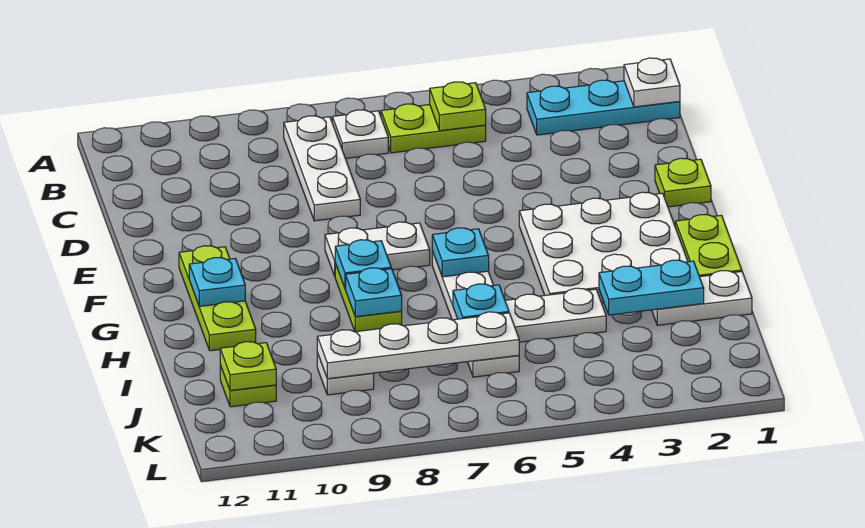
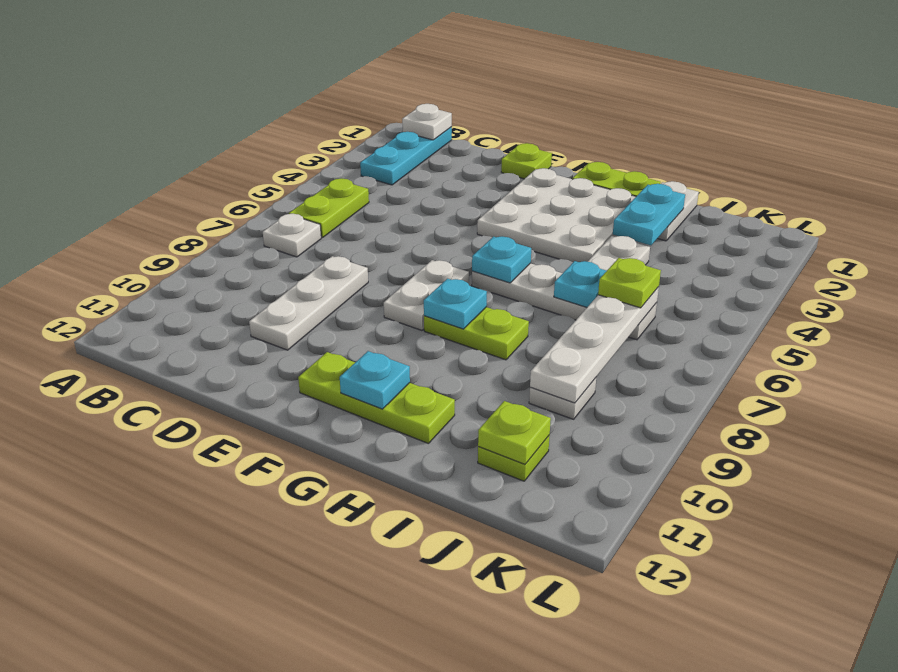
lime plate B5 level 2 -> lime plate J6 level 3
white plate B8:D8 level 1 -> white plate D8:D10 level 1
cyan plate H8 level 2 -> none

